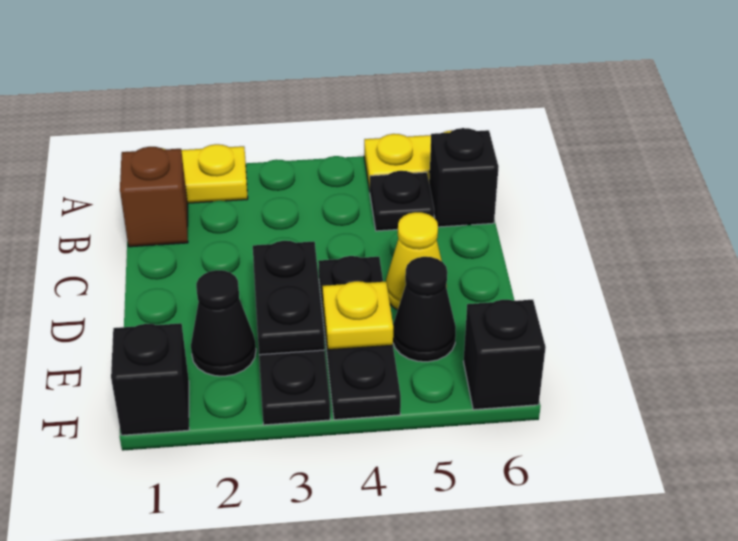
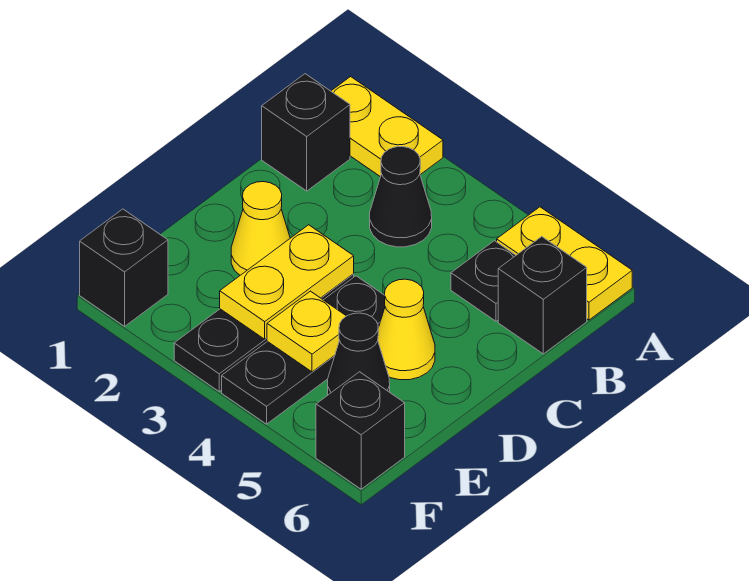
brown brick B1 level 1 -> black brick B1 level 1
none -> yellow cone D2 level 1
black plate D3:E3 level 2 -> yellow plate D3:E3 level 2
black cone E2 level 1 -> black cone B3 level 1

